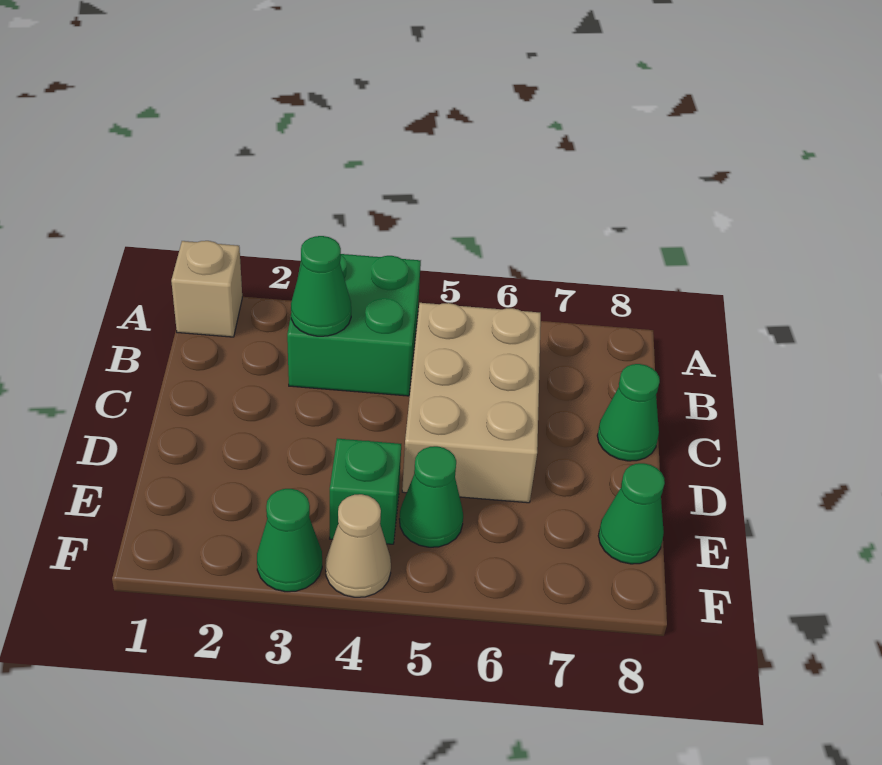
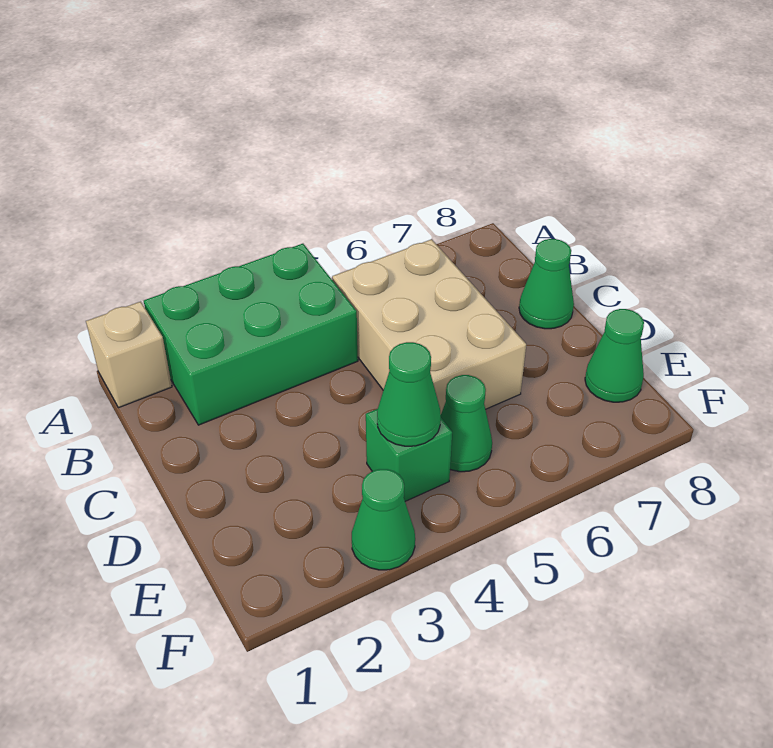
green brick A3:B4 level 1 -> green brick A2:B4 level 1
green cone B3 level 2 -> green cone E4 level 2
tan cone F4 level 1 -> none

